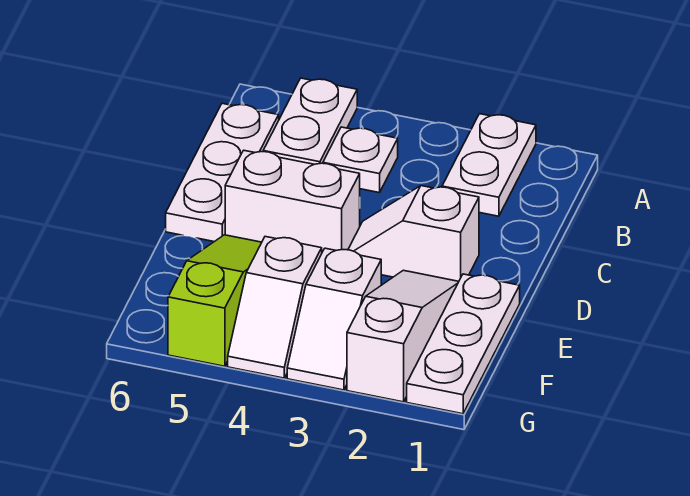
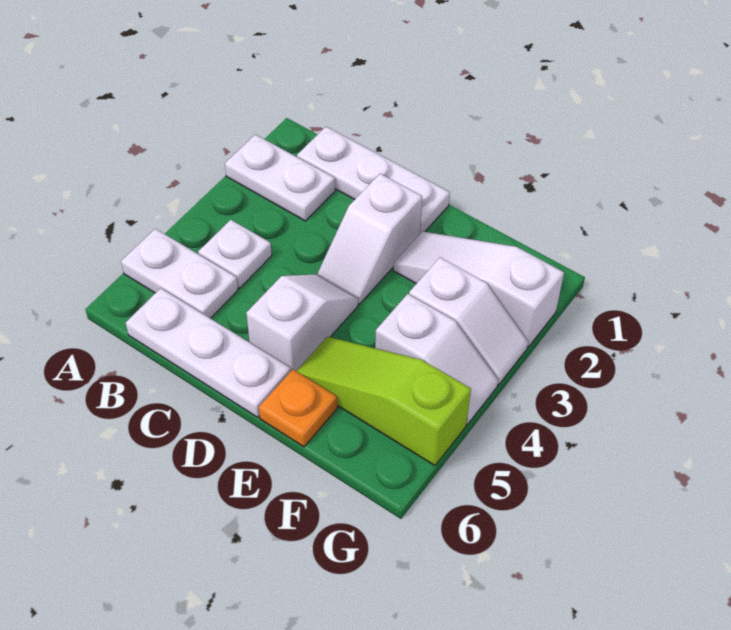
white brick D4:D5 level 1 -> white slope D4:D5 level 1 top 5
white plate E1:G1 level 1 -> white plate B1:D1 level 1
none -> orange plate E6 level 1

